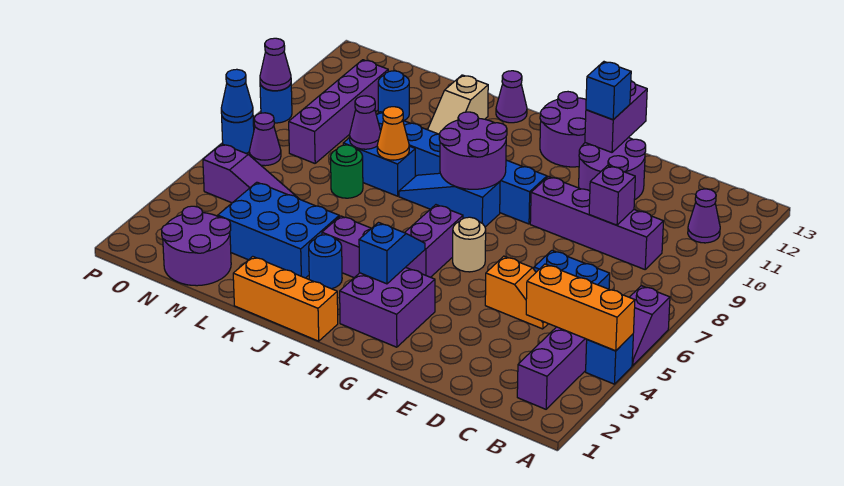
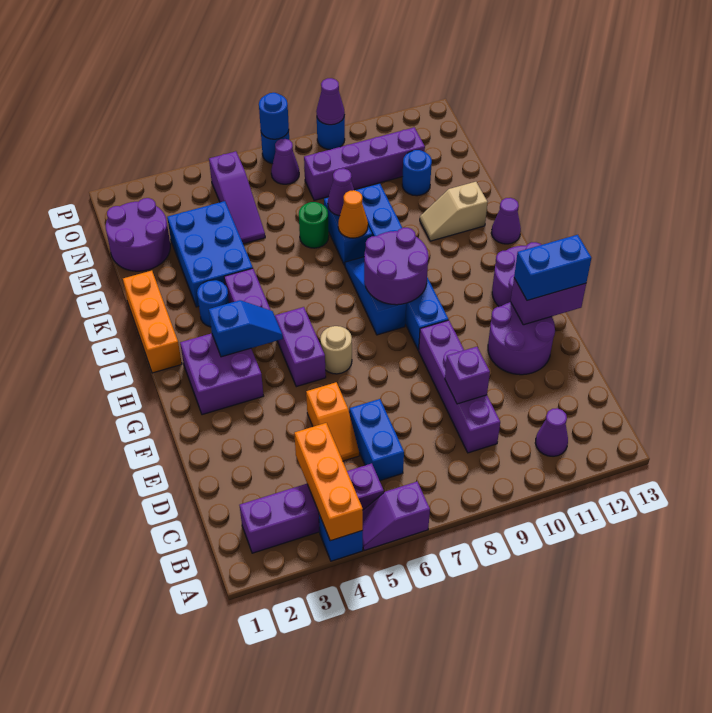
blue brick F12 level 3 -> blue brick F12:F13 level 3
purple brick H5:H6 level 1 -> purple brick G5:H5 level 1
blue cone P7 level 2 -> blue round brick P7 level 2

